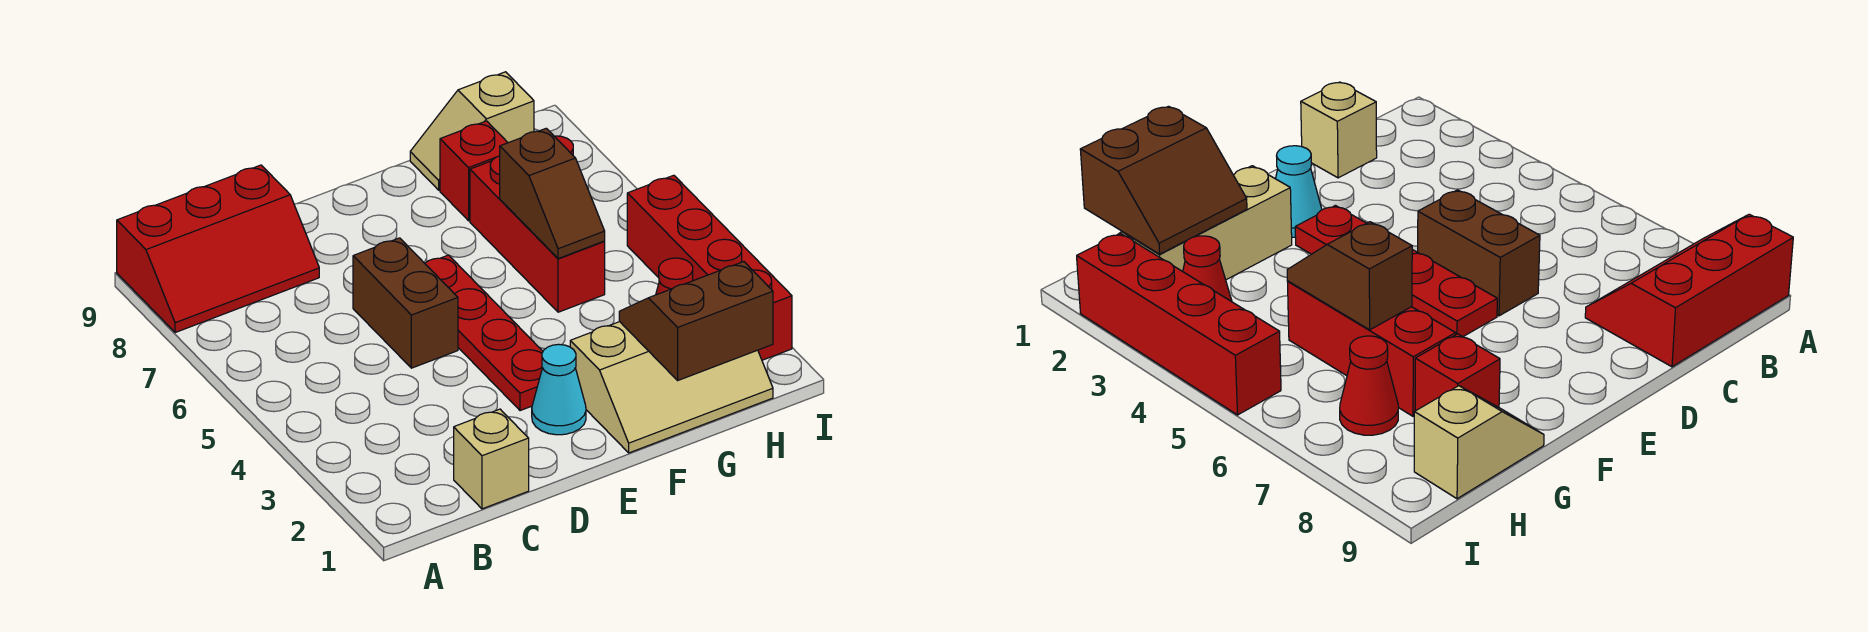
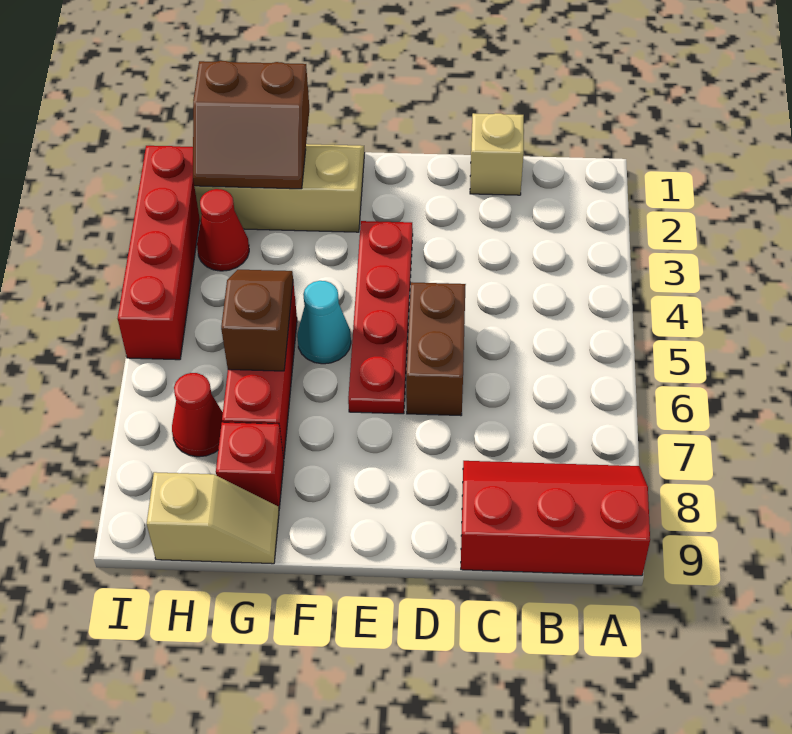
cyan cone E2 level 1 -> cyan cone F5 level 1

